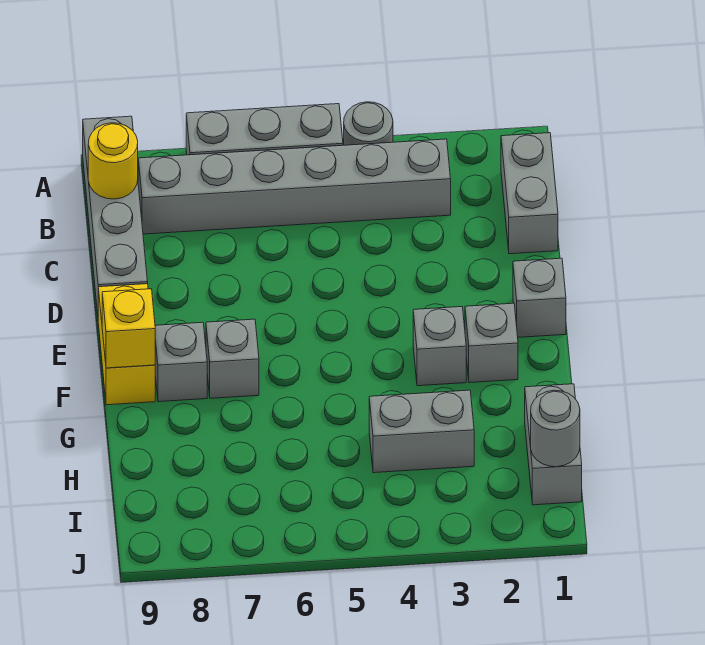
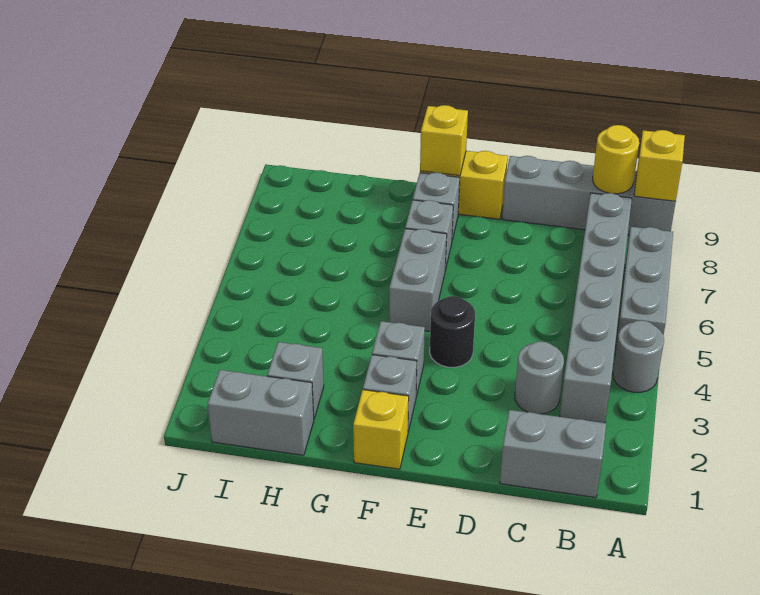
none -> yellow brick A9 level 2
grey brick E1 level 1 -> grey brick H2 level 1
none -> black round brick E4 level 1
none -> yellow brick F1 level 1
grey brick H3:H4 level 1 -> grey brick F5:F6 level 1
grey round brick I1 level 2 -> grey round brick C3 level 1

